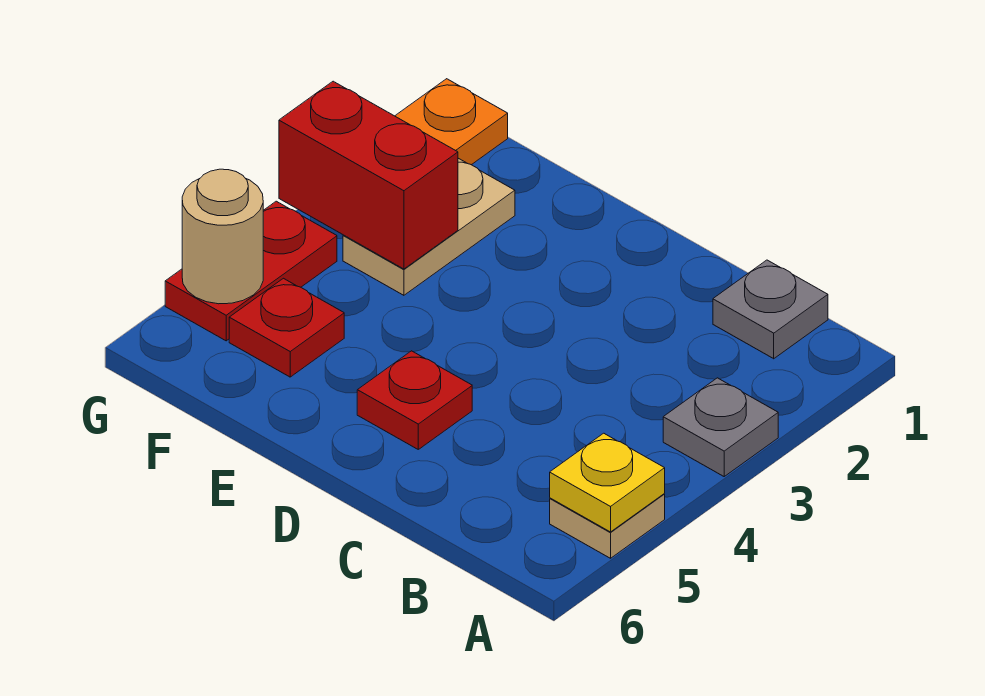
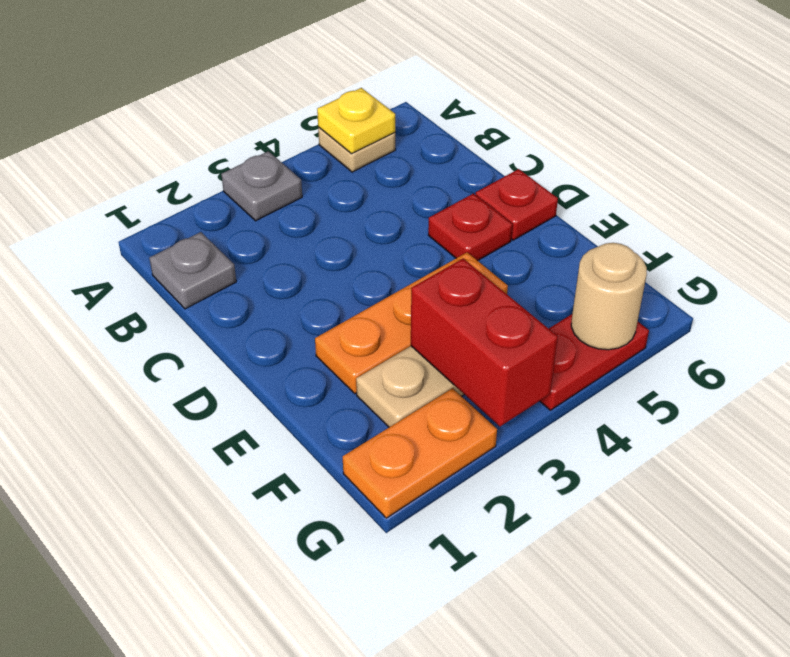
none -> orange plate E2:E4 level 1
red plate F5 level 1 -> red plate D6 level 1

